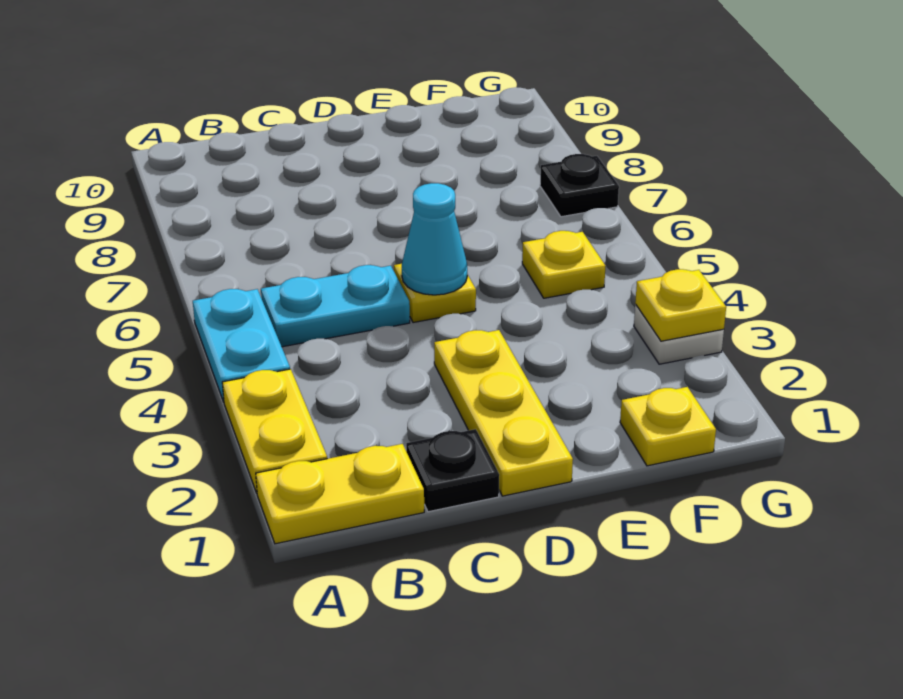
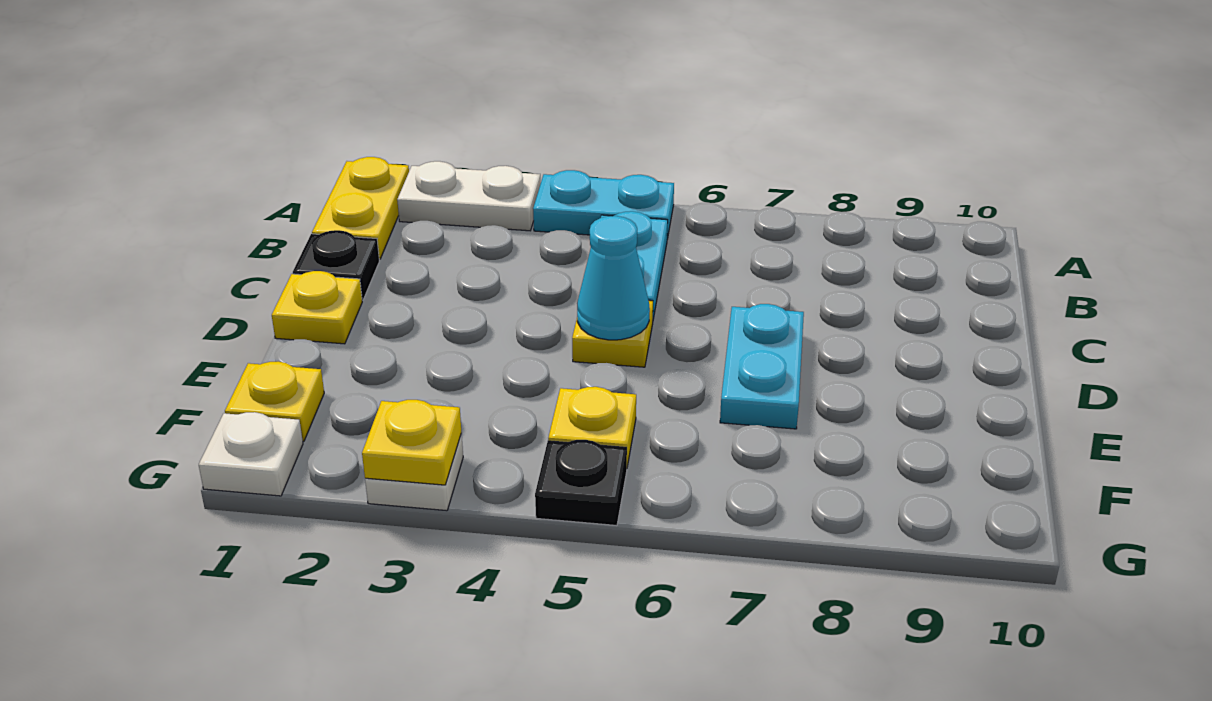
yellow plate A2:A3 level 1 -> white plate A2:A3 level 1
yellow plate D1:D3 level 1 -> yellow plate D1 level 1
none -> cyan plate D7:E7 level 1
none -> white plate G1 level 1
black plate G7 level 1 -> black plate G5 level 1

